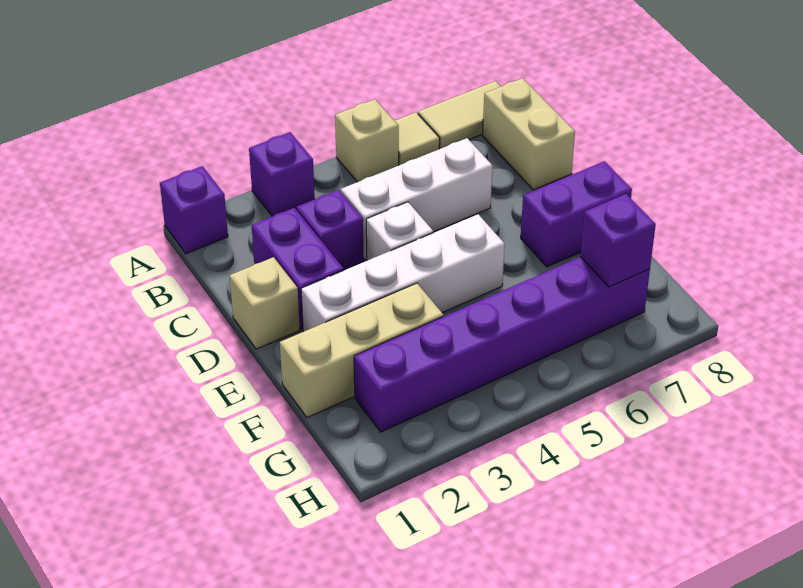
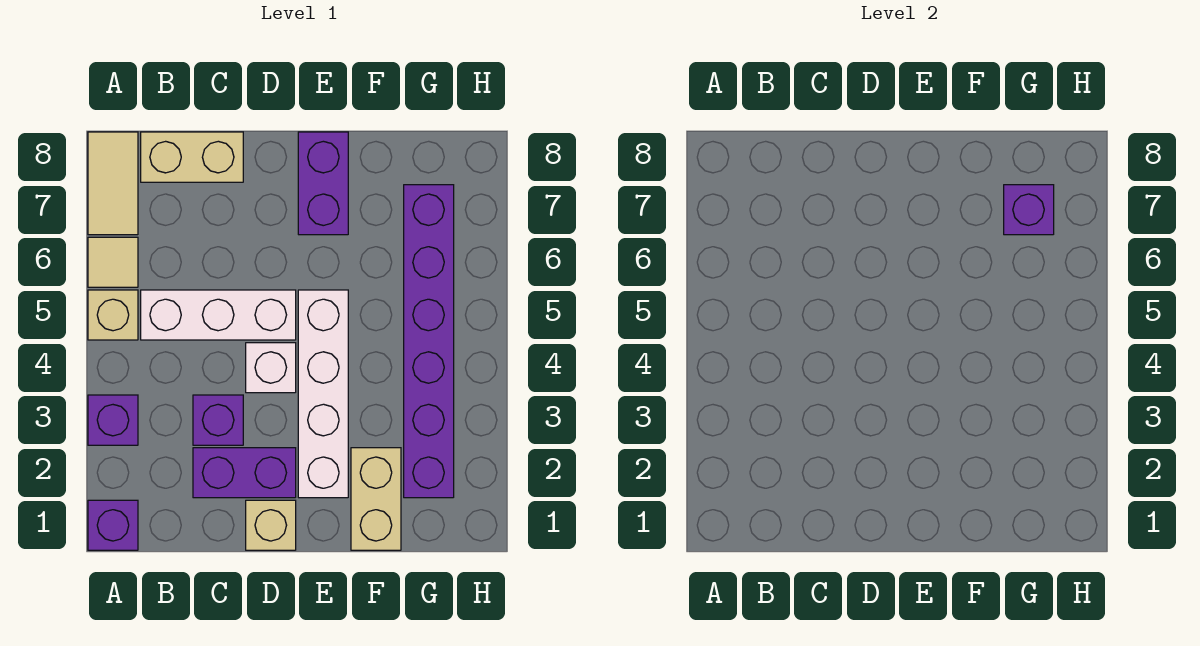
white brick C4:C6 level 1 -> white brick B5:D5 level 1
tan brick F1:F3 level 1 -> tan brick F1:F2 level 1

